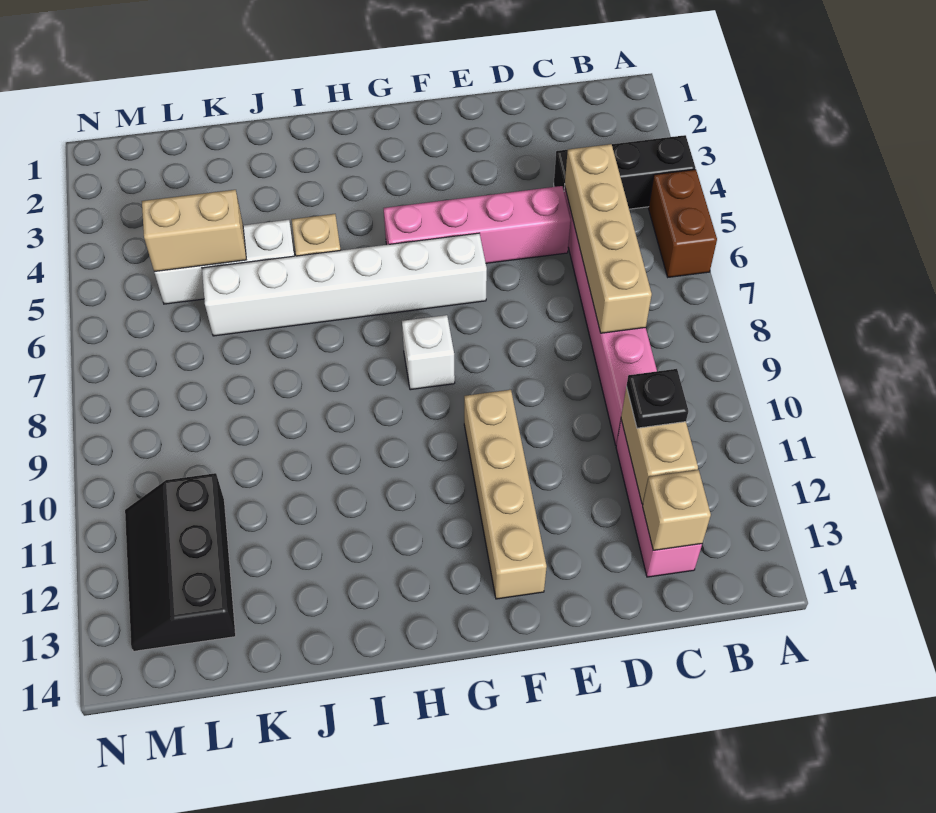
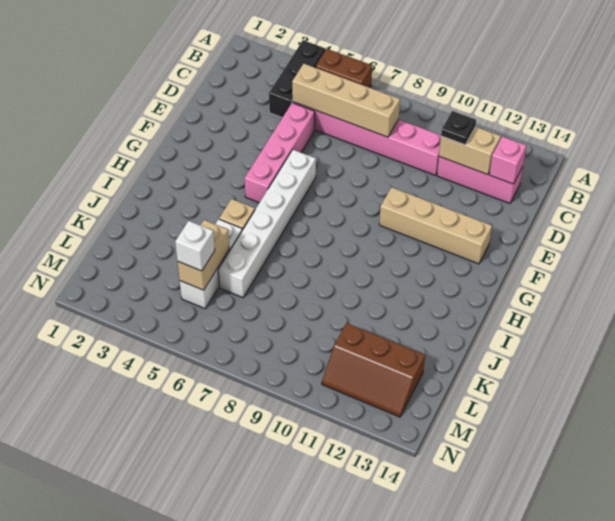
tan brick C13 level 2 -> pink brick C13 level 2
white brick G8 level 1 -> white brick L5 level 3
black slope L11:M13 level 1 top L -> brown slope L11:M13 level 1 top L

